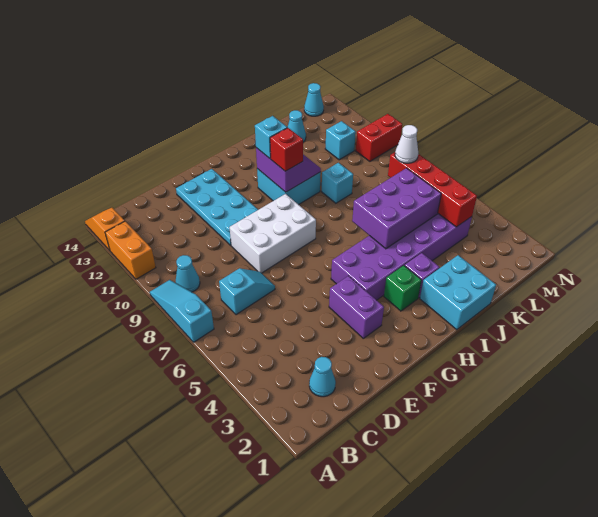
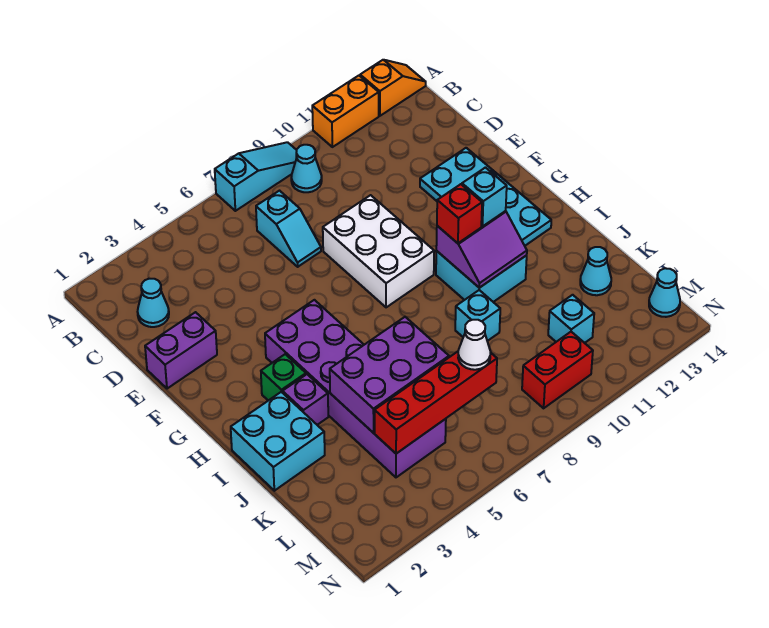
cyan plate E10:F13 level 1 -> cyan plate E12:H13 level 1
purple brick F3:F4 level 1 -> purple brick E1:E2 level 1
purple brick I5:K6 level 2 -> purple brick J4:K6 level 2
red brick M10:N10 level 1 -> red brick M9:M10 level 1

